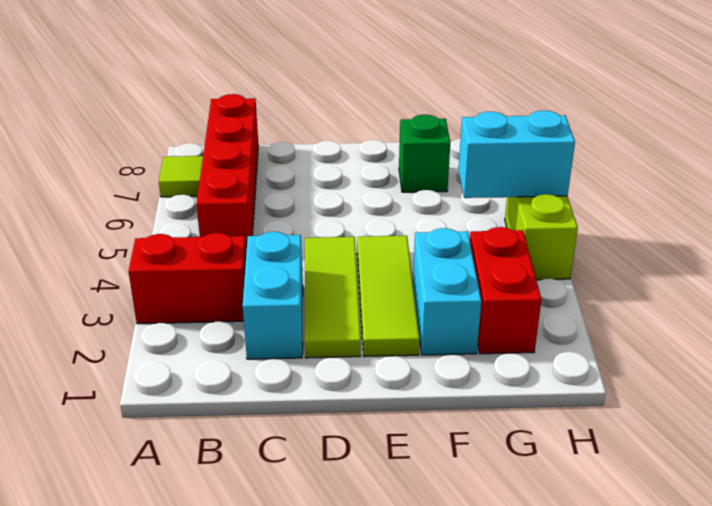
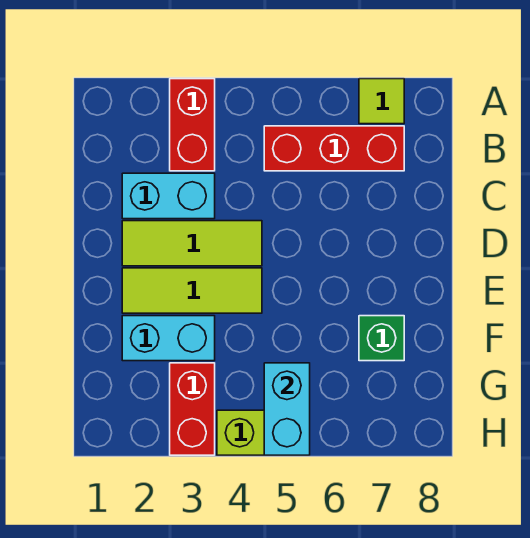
red brick B5:B8 level 1 -> red brick B5:B7 level 1
red brick G2:G3 level 1 -> red brick G3:H3 level 1

